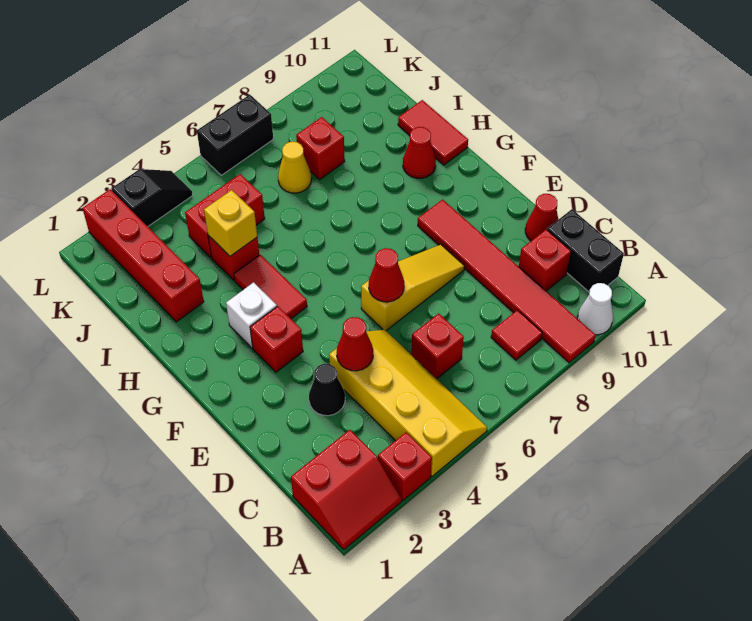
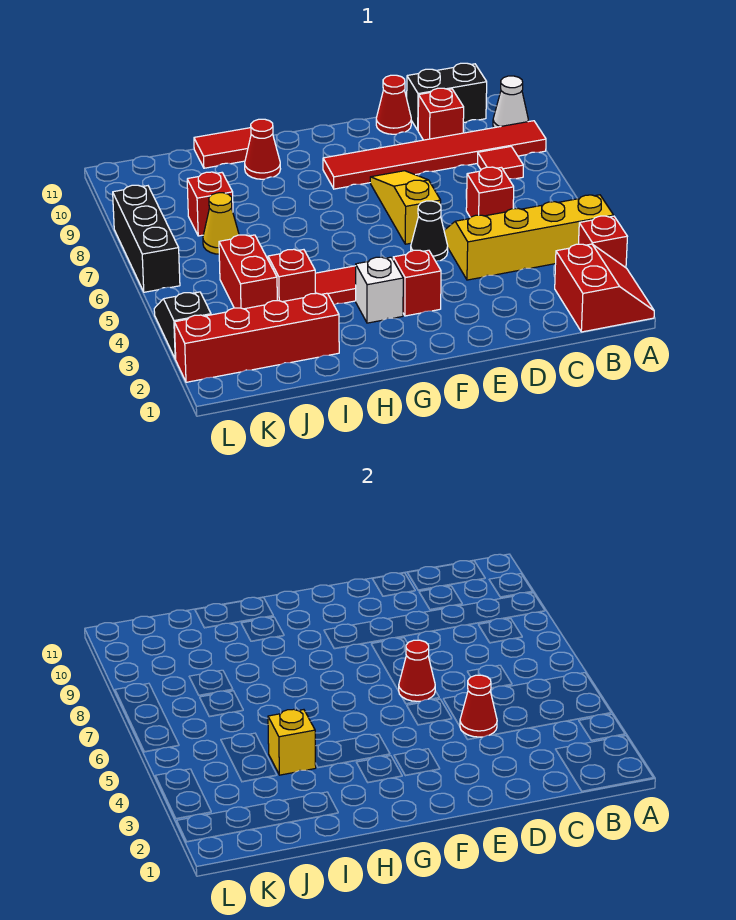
black cone D3 level 1 -> black cone E5 level 1
black brick L6:L7 level 1 -> black brick L6:L8 level 1

